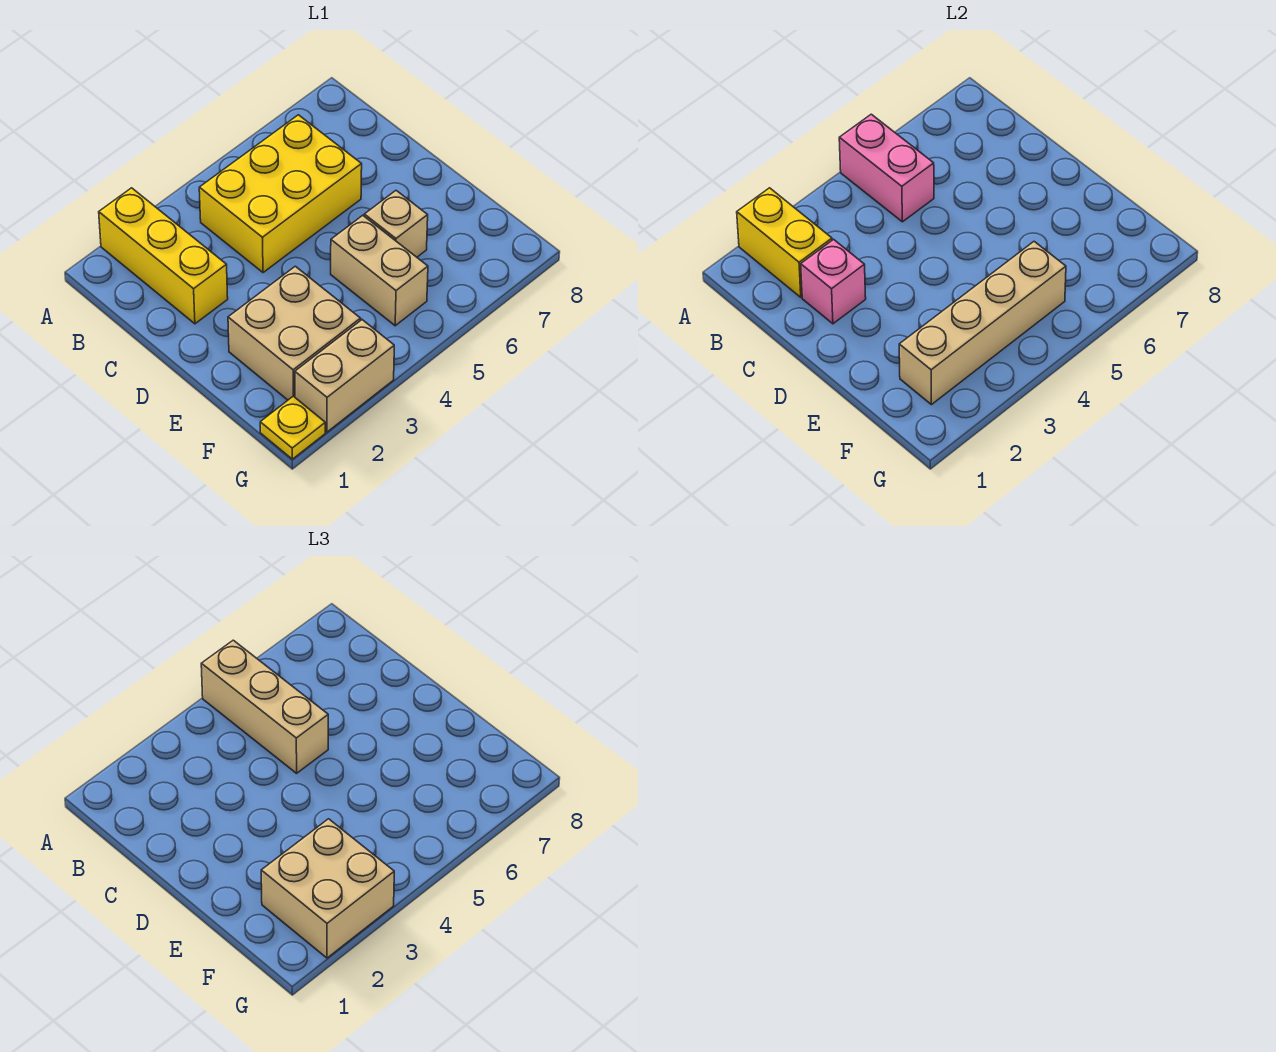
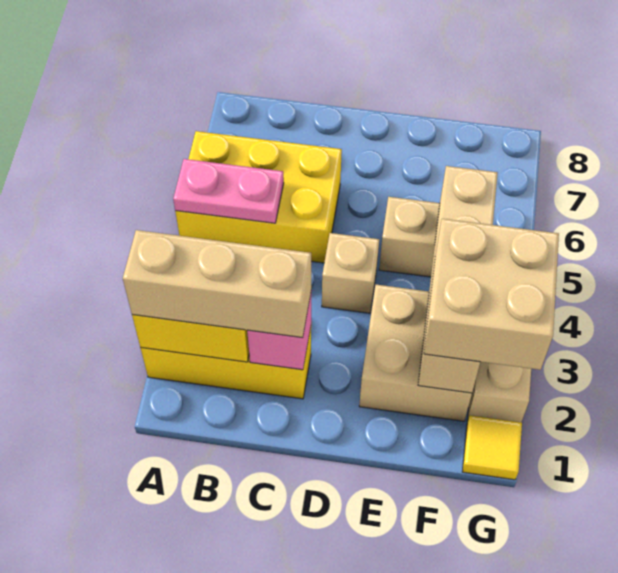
pink brick A5:B5 level 2 -> pink plate A5:B5 level 2
tan brick A5:C5 level 3 -> tan brick A2:C2 level 3
yellow brick B4:C6 level 1 -> yellow brick A5:C6 level 1
tan brick E6 level 1 -> tan brick D4 level 1
yellow plate G1 level 1 -> yellow tile G1 level 1

